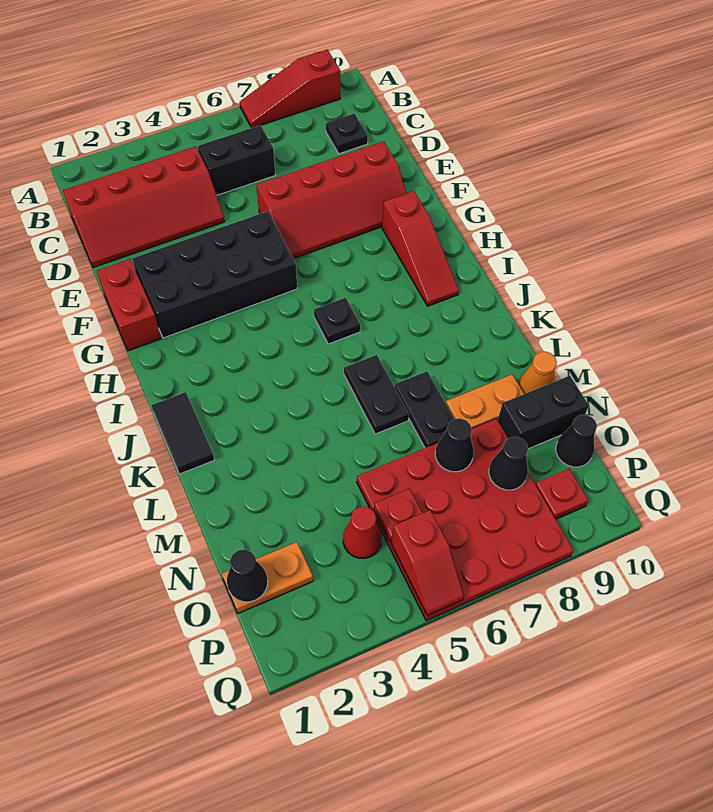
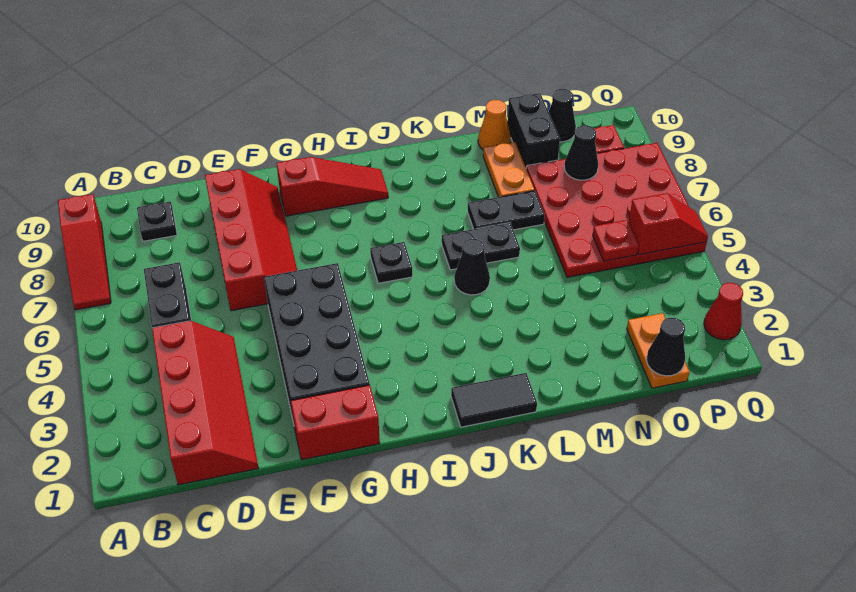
black cone N7 level 2 -> black cone K5 level 1
red cone O4 level 1 -> red cone Q2 level 1

